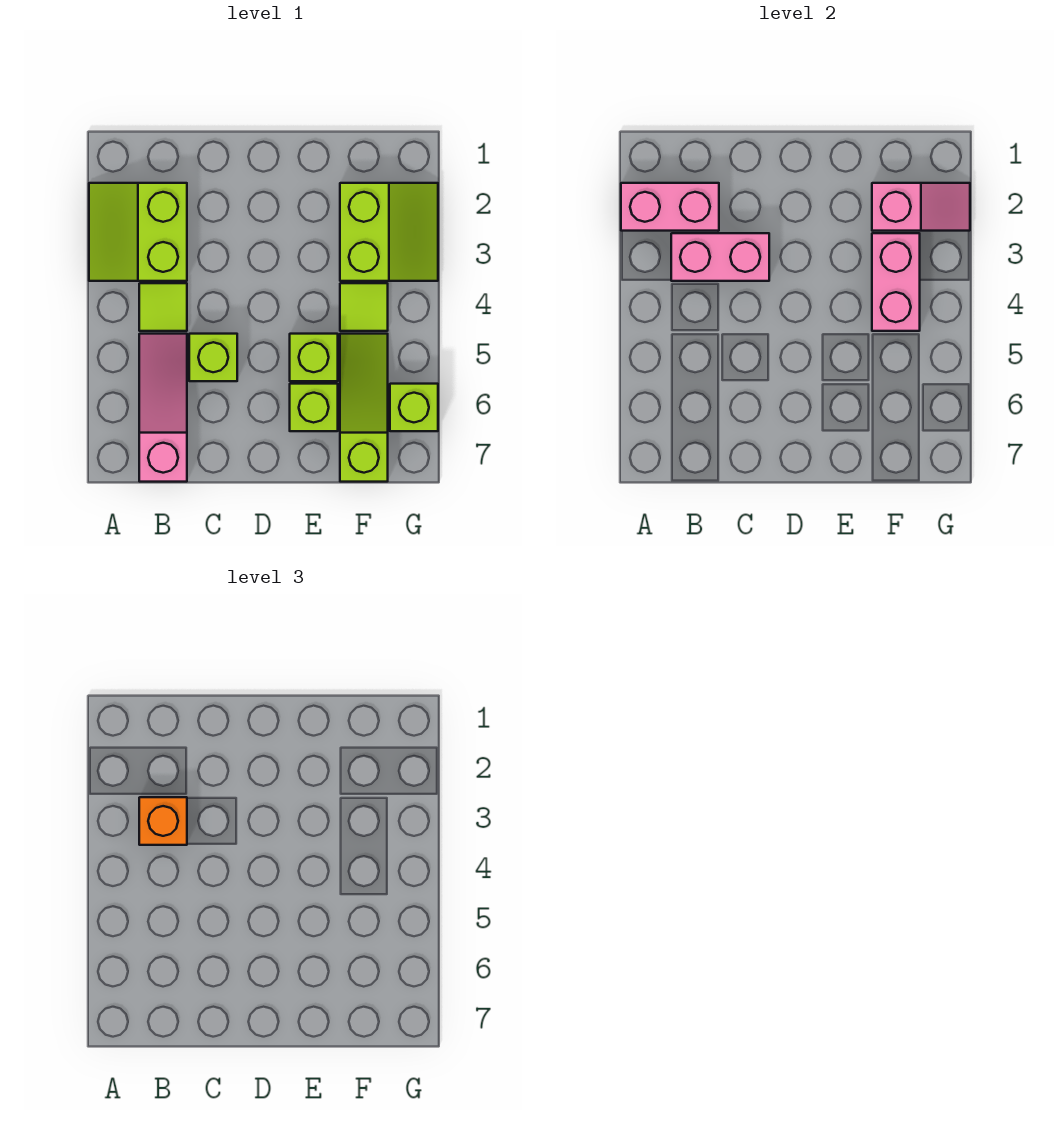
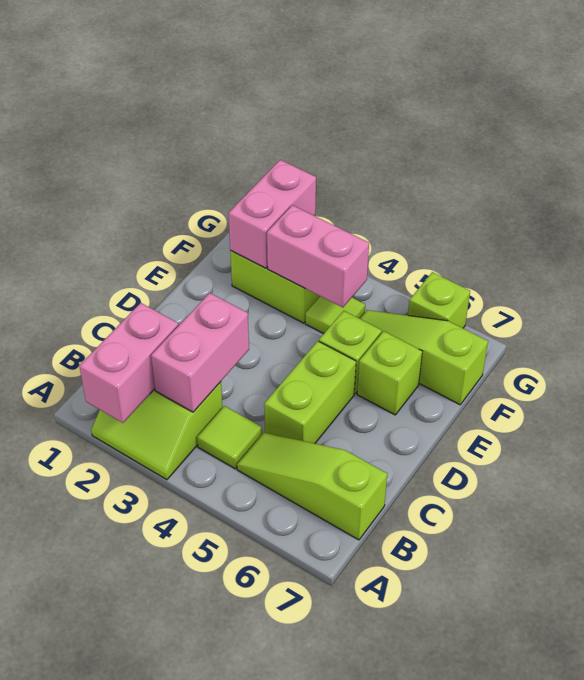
orange brick B3 level 3 -> none
pink slope B5:B7 level 1 top 7 -> lime slope B5:B7 level 1 top 7
lime brick C5 level 1 -> lime brick C5:D5 level 1
pink slope F2:G2 level 2 top F -> pink brick F2:G2 level 2

